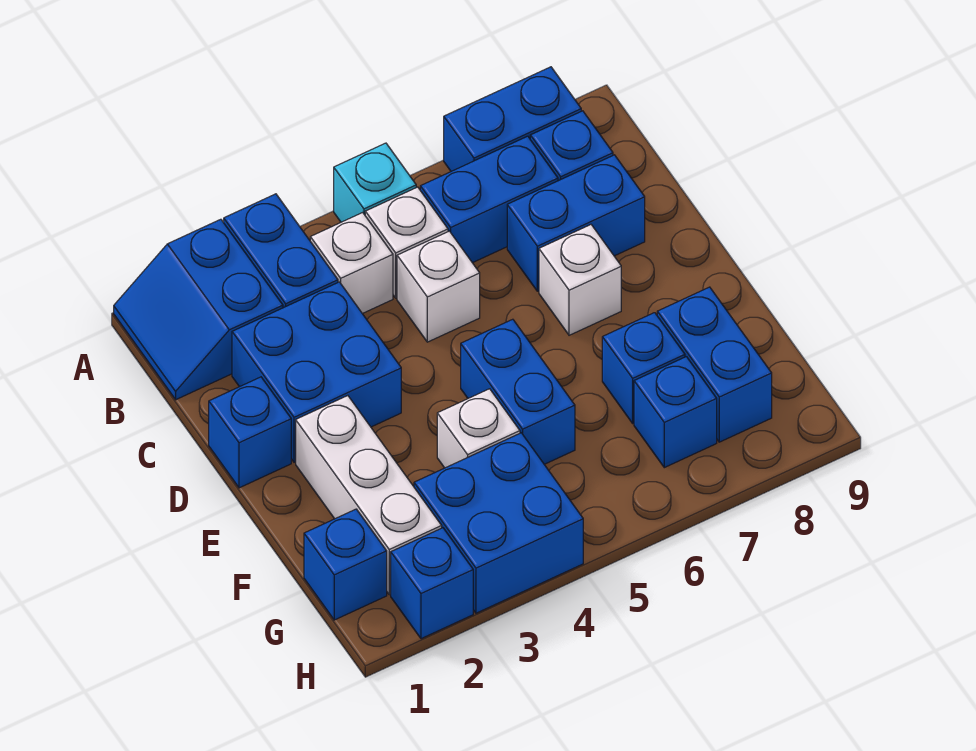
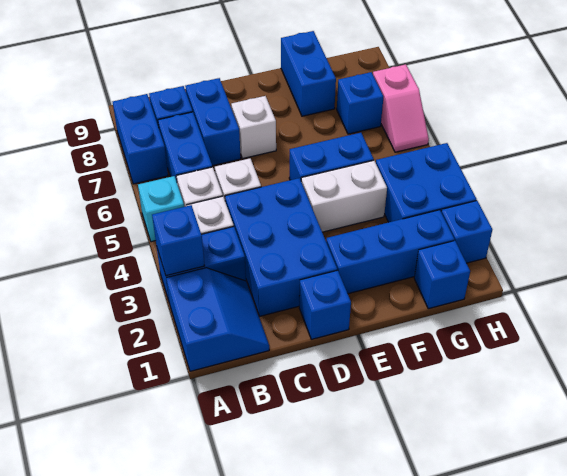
blue slope A1:B2 level 1 top 2 -> blue slope A1:B2 level 1 top A
blue brick C2:D3 level 1 -> blue brick C2:D4 level 1
white brick E2:G2 level 1 -> blue brick E2:G2 level 1
white brick F4 level 1 -> white brick E4:F4 level 1
blue brick F7 level 1 -> blue brick A3 level 2
blue brick F8:G8 level 1 -> blue brick F8:F9 level 1
none -> pink slope H6:H7 level 1 top 7

